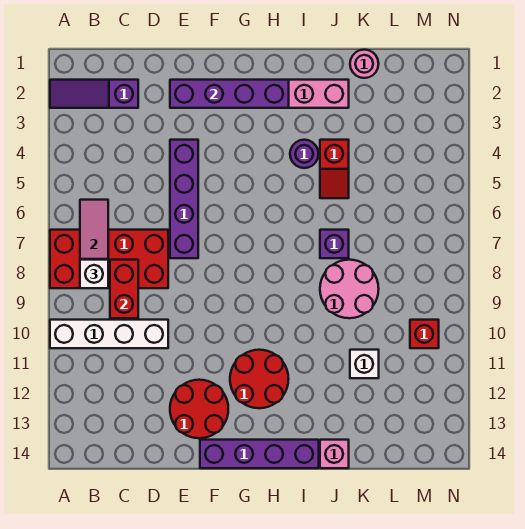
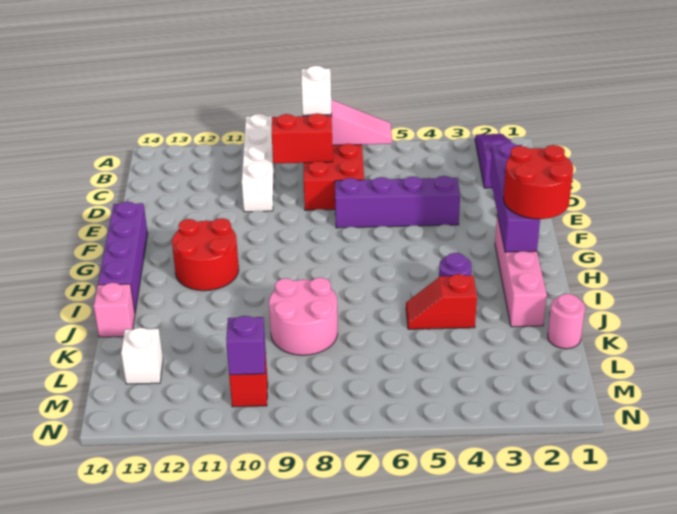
red round brick E12:F13 level 1 -> red round brick G1:H2 level 3
purple brick J7 level 1 -> purple brick M10 level 2
white brick K11 level 1 -> white brick L13 level 1

